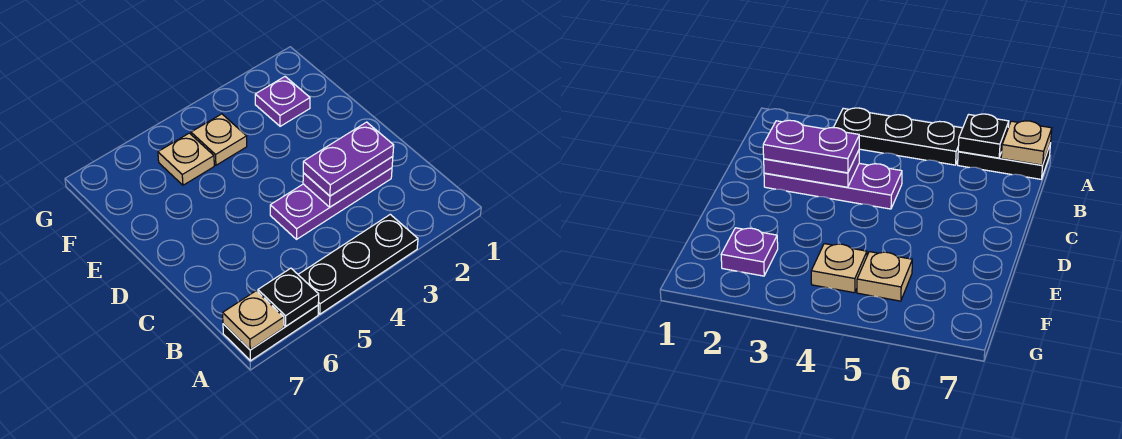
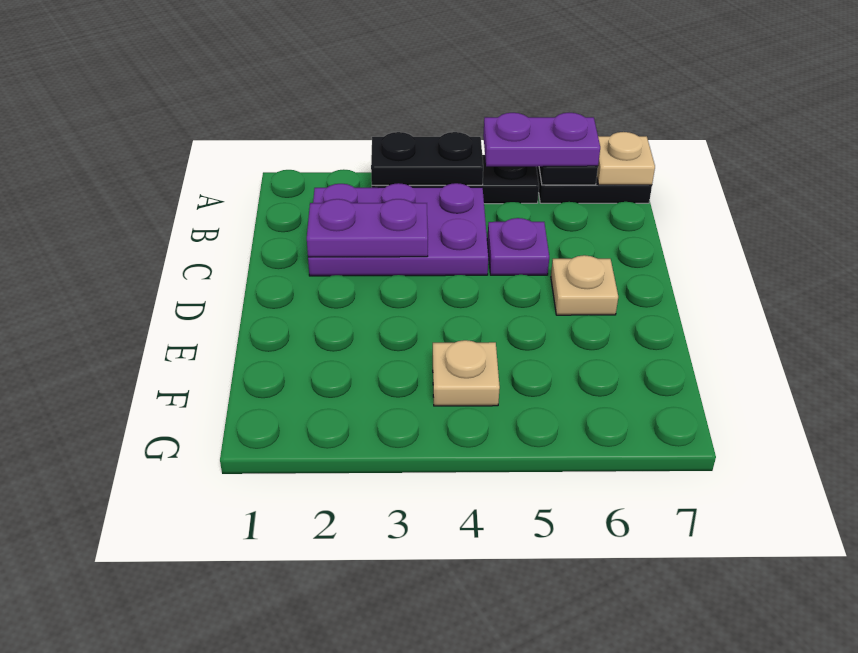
none -> black plate A3:A4 level 2
purple plate C2:C4 level 1 -> purple plate B2:C4 level 1
purple plate C2:C3 level 3 -> purple plate A5:A6 level 3
purple plate F2 level 1 -> purple plate C5 level 1
tan plate F5 level 1 -> tan plate D6 level 1

